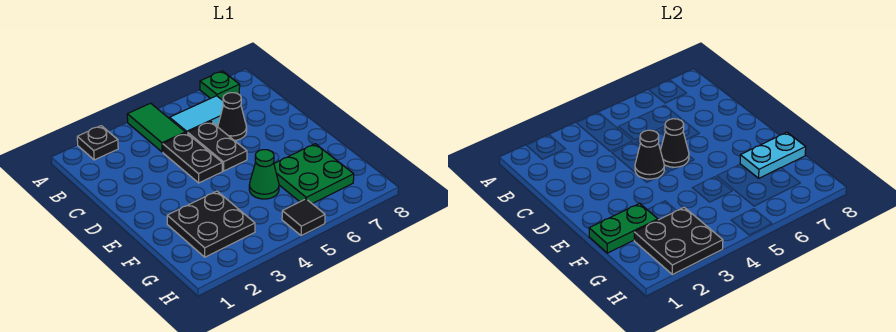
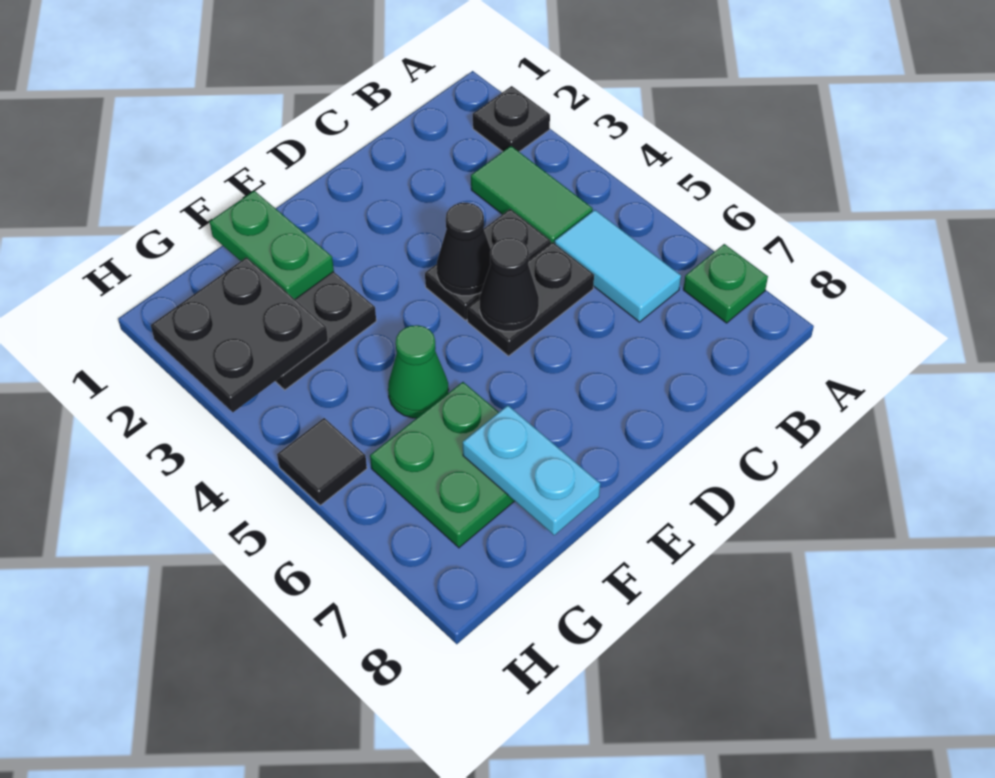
green tile A4:B4 level 1 -> green tile B3:B4 level 1
black cone C6 level 1 -> none

